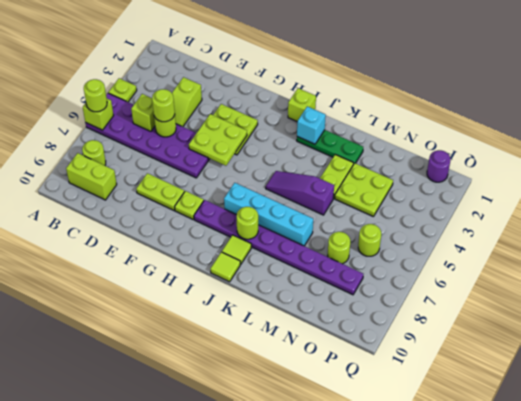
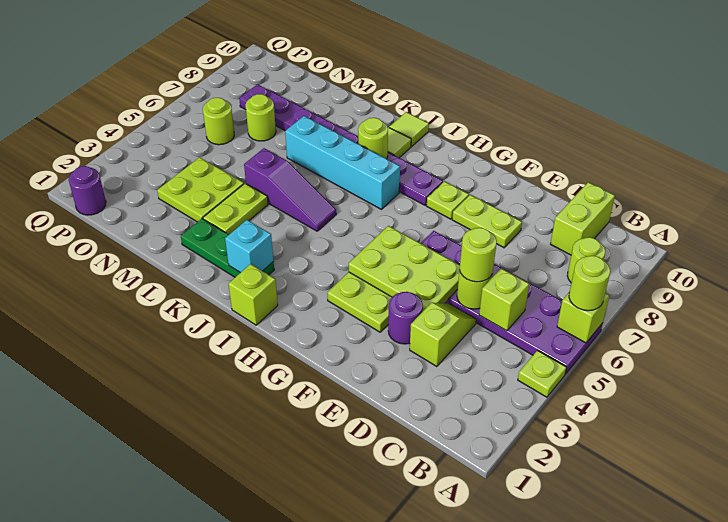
lime brick B9:C9 level 1 -> lime brick C9:C10 level 1
none -> purple round brick E3 level 1
lime plate F4:G5 level 2 -> lime plate E4:G5 level 2

